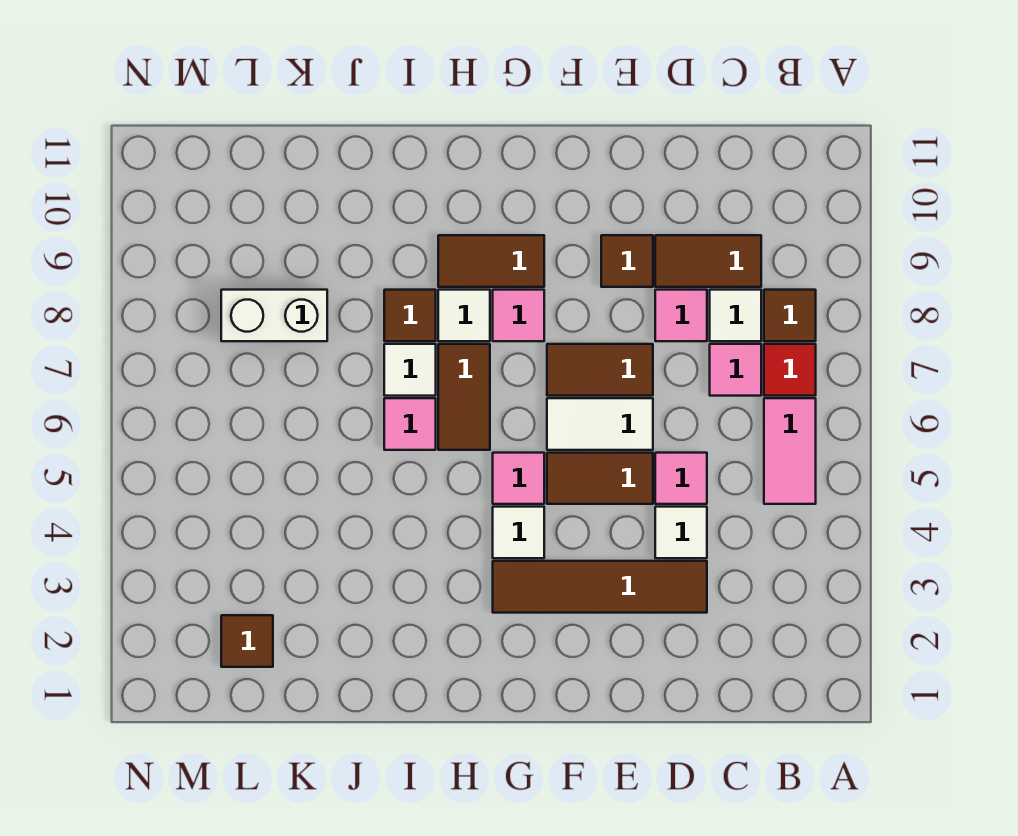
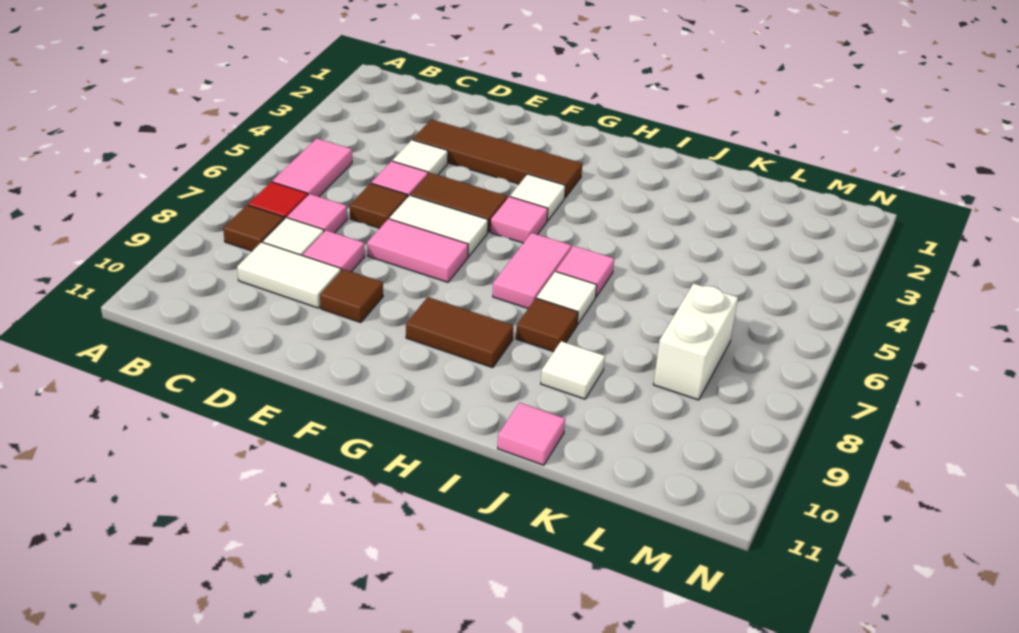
brown tile C9:D9 level 1 -> white tile C9:D9 level 1
brown tile E7:F7 level 1 -> pink tile E7:F7 level 1
pink tile G8 level 1 -> pink tile J11 level 1
brown tile H6:H7 level 1 -> pink tile H6:H7 level 1
white tile H8 level 1 -> white tile J9 level 1
white brick K8:L8 level 1 -> white brick L7:L8 level 1
brown tile L2 level 1 -> brown tile D6 level 1

